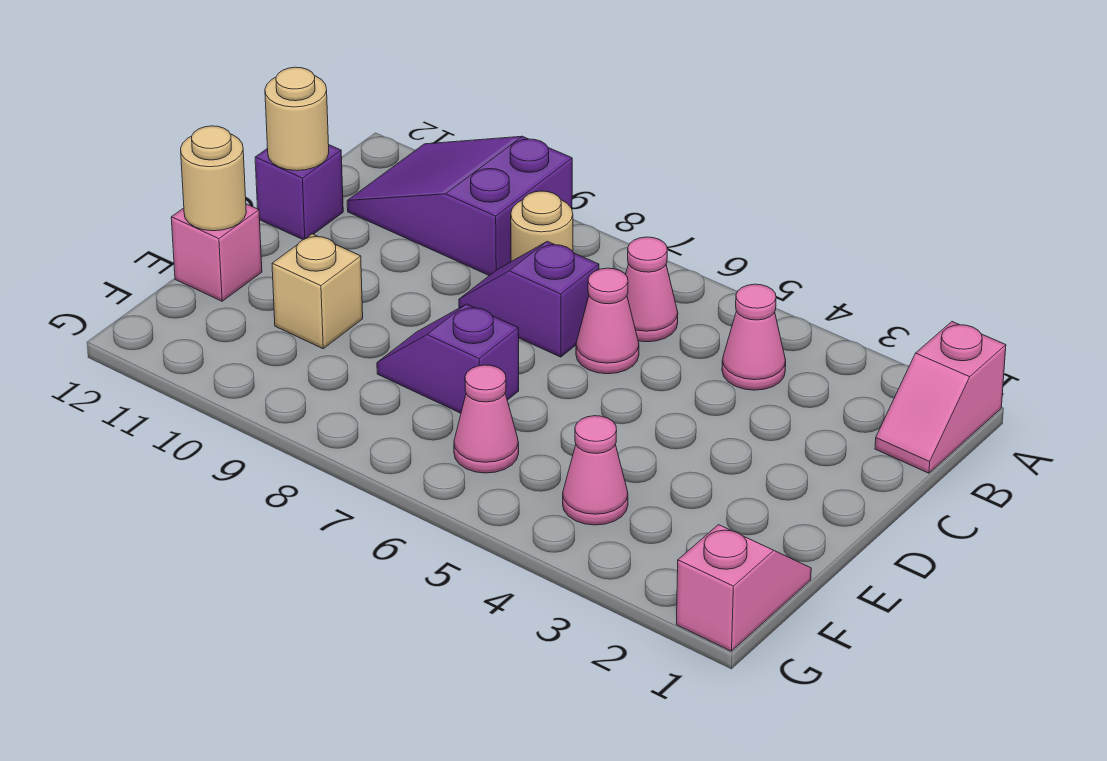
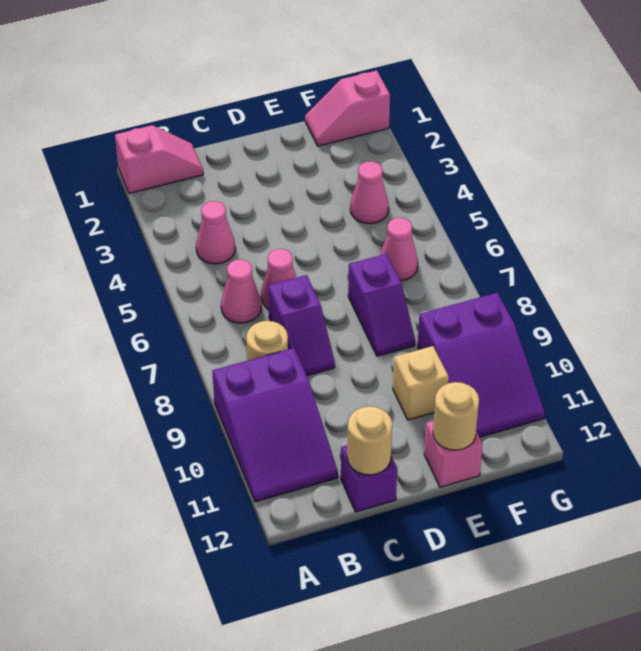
none -> purple slope F9:G11 level 1 top 9

